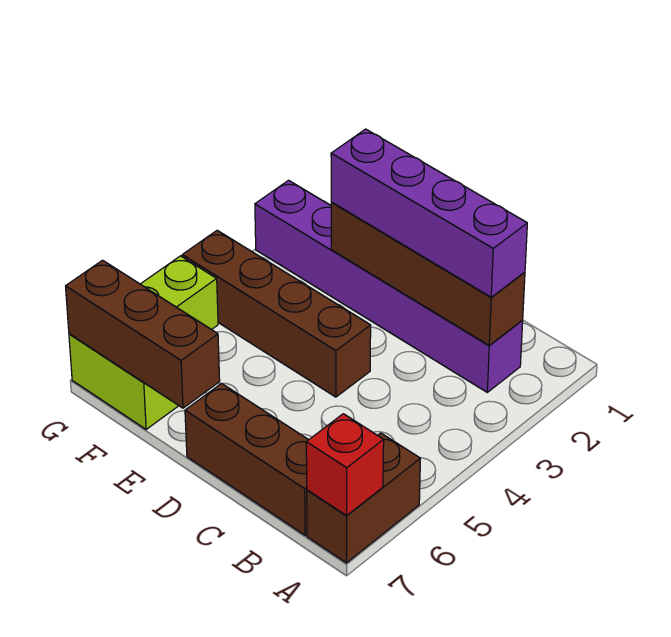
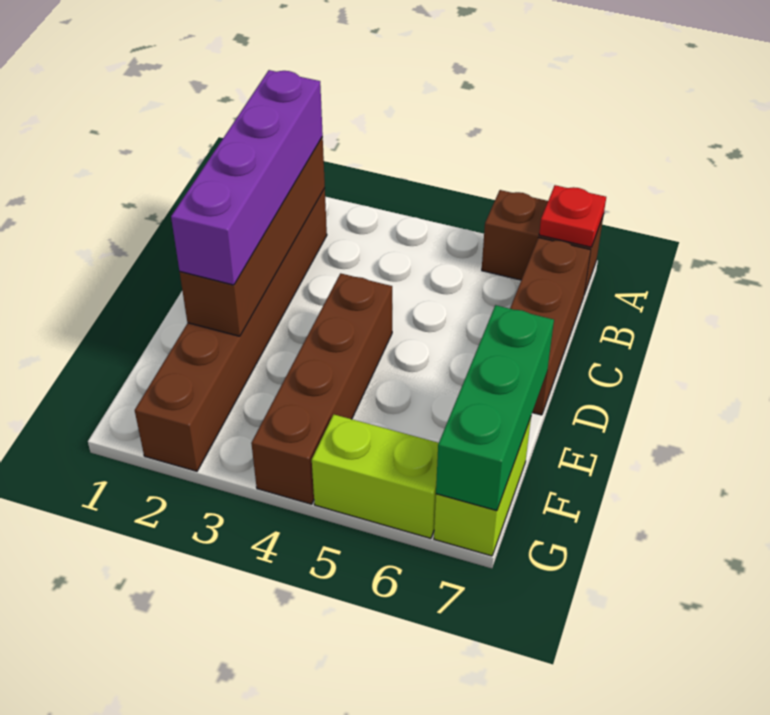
red brick A7 level 2 -> red plate A7 level 2
purple brick B2:G2 level 1 -> brown brick B2:G2 level 1
brown brick E7:G7 level 2 -> green brick E7:G7 level 2

